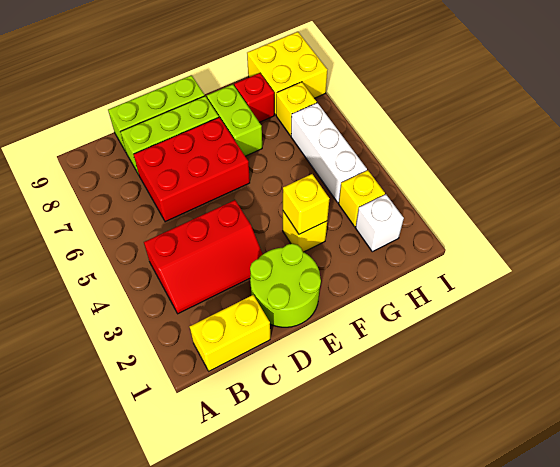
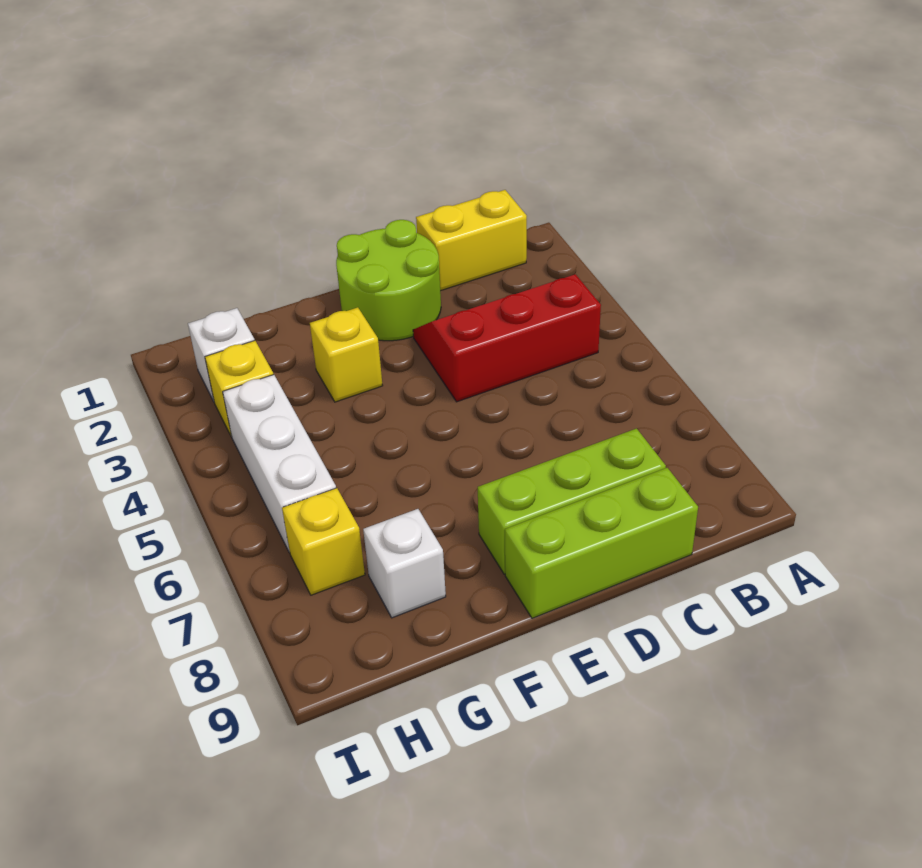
red brick C6:E7 level 1 -> none
yellow brick F3 level 2 -> none
lime brick F7:F8 level 1 -> none
red brick G8 level 1 -> white brick G8 level 1
yellow brick H8:I9 level 1 -> none

